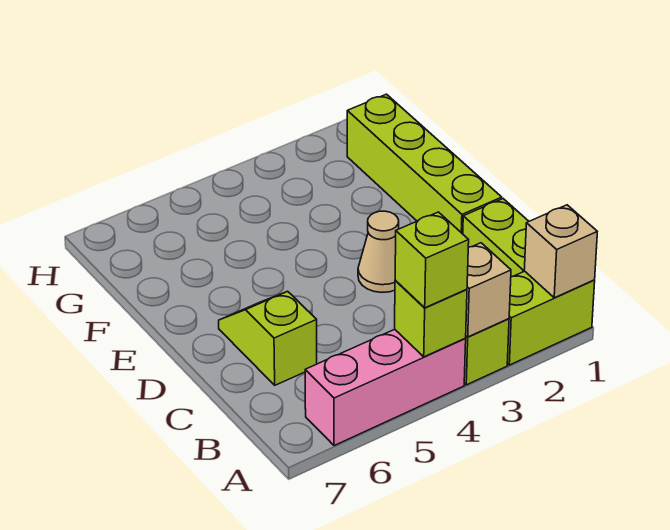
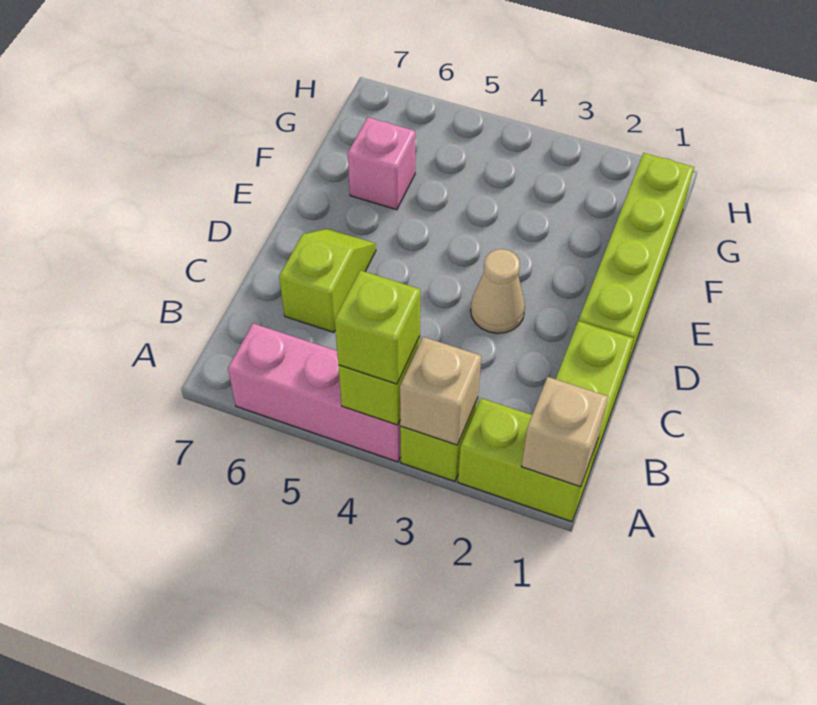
none -> pink brick F6 level 1

